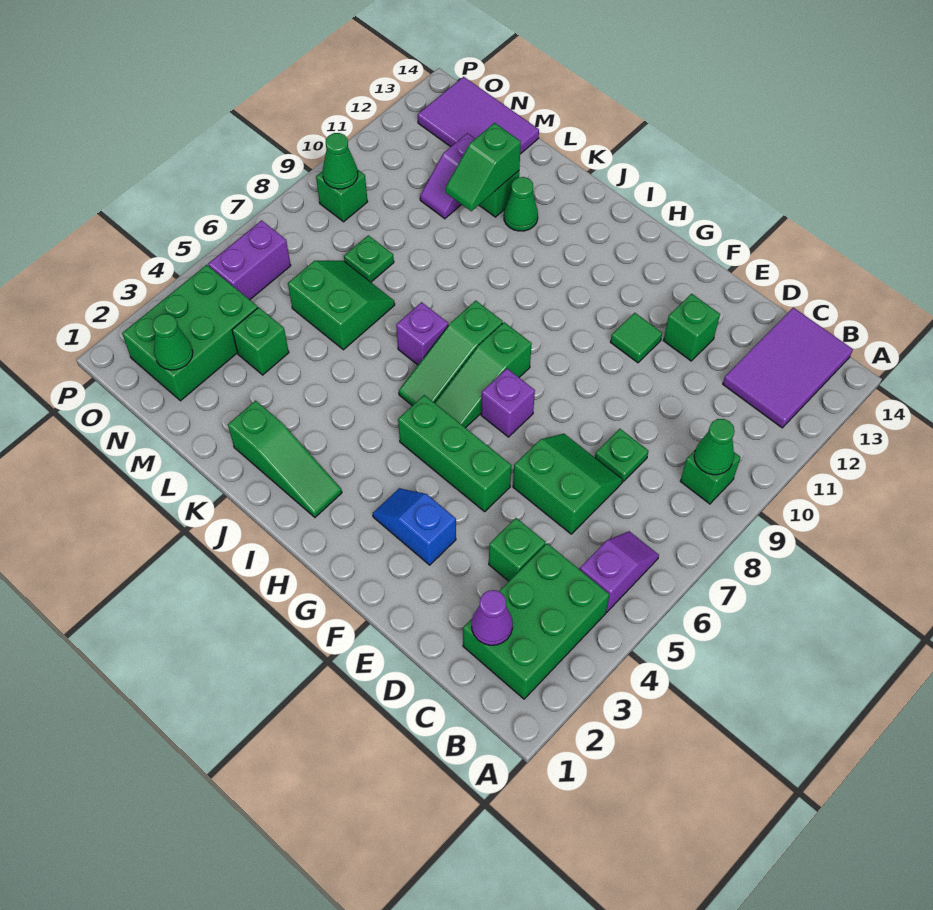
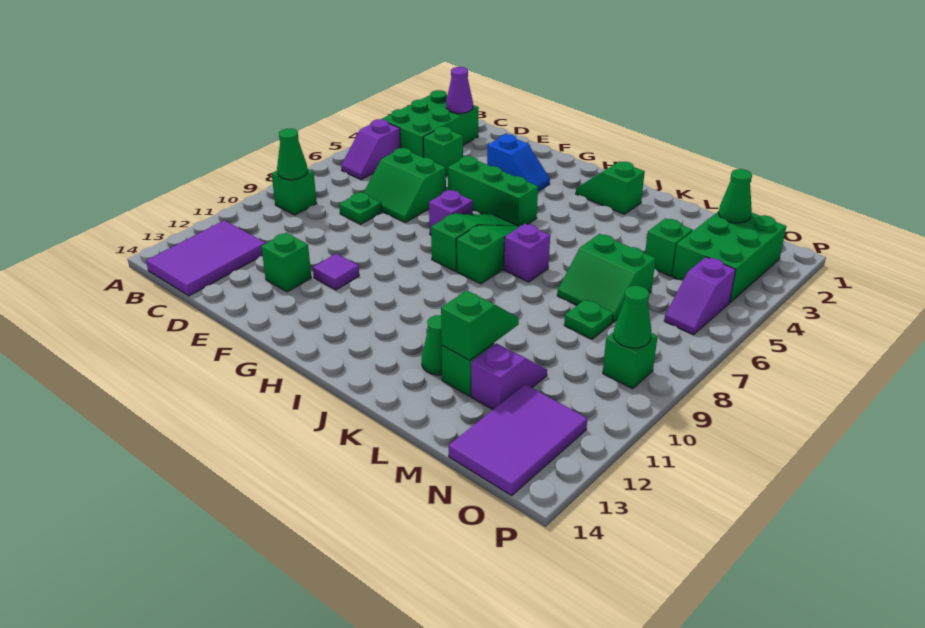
green tile F11 level 1 -> purple tile F11 level 1
green slope I2:K2 level 1 top K -> green slope I2:J2 level 1 top J
purple tile M13:O14 level 1 -> purple tile N12:O14 level 1
purple brick O5:O6 level 1 -> purple slope O5:O6 level 1 top 5

